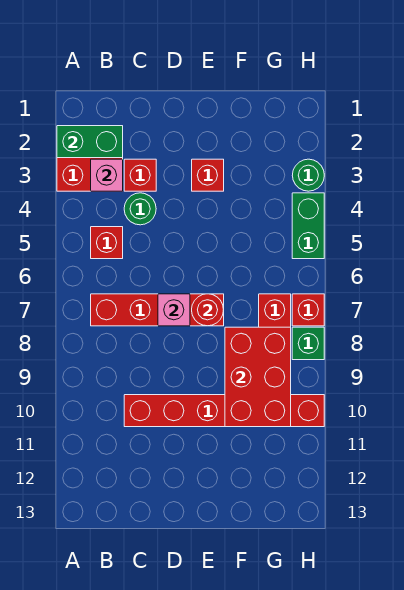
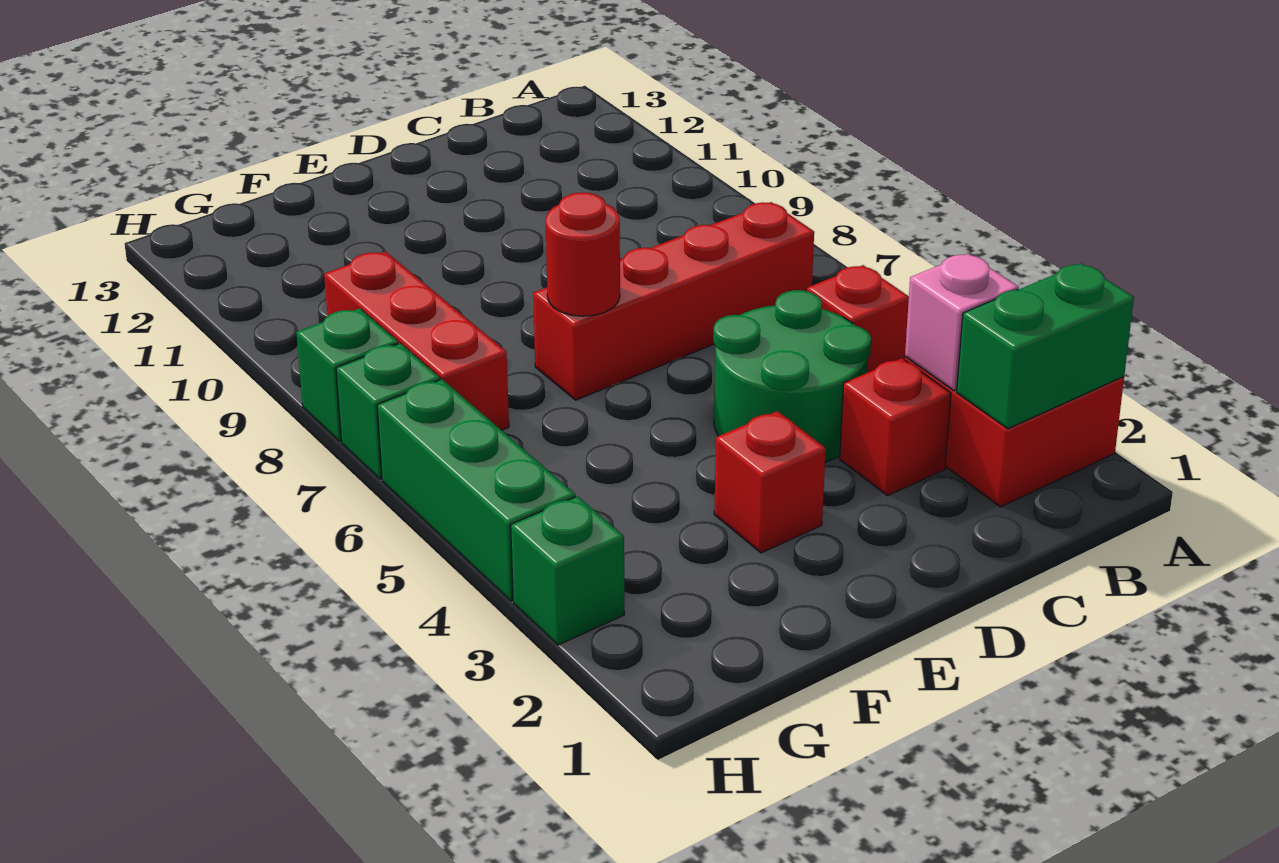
green round brick C4 level 1 -> green round brick C4:D5 level 1
red brick C10:H10 level 1 -> none
pink brick D7 level 2 -> none
red brick F8:G10 level 2 -> none
green round brick H3 level 1 -> green brick H3 level 1
green brick H4:H5 level 1 -> green brick H4:H6 level 1
red brick H7 level 1 -> green brick H7 level 1

